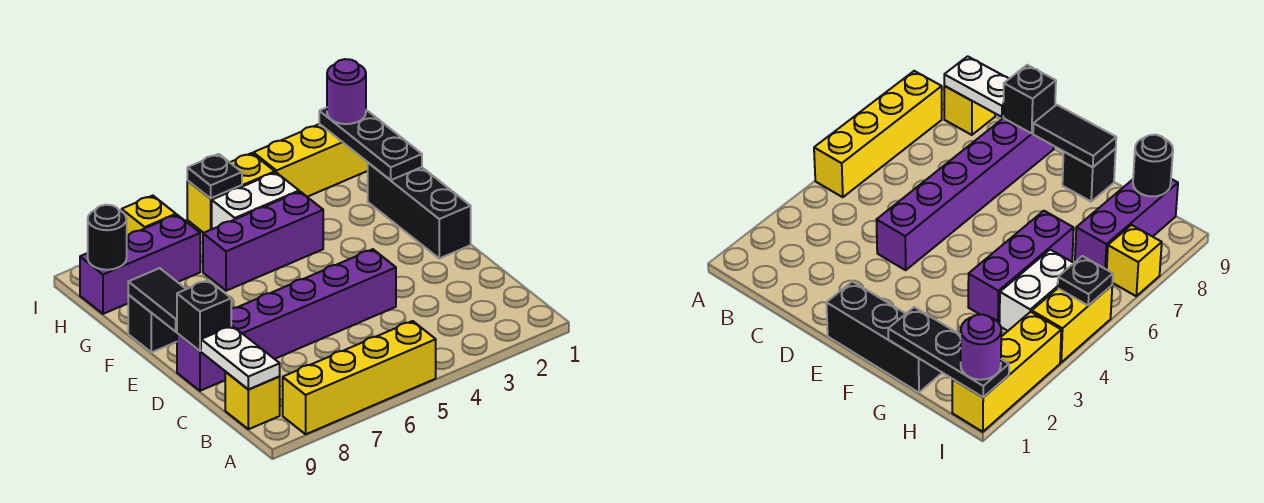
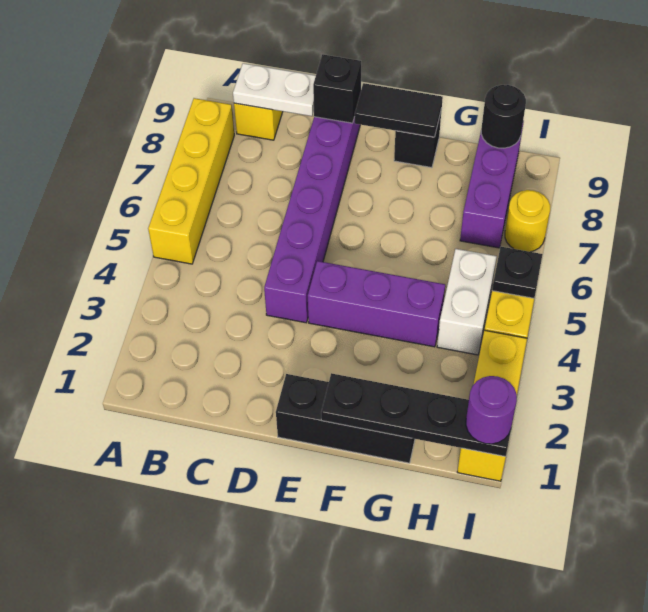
black plate G1:I1 level 2 -> black plate F1:I1 level 2
purple brick G4:G6 level 1 -> purple brick E4:G4 level 1
yellow brick I7 level 1 -> yellow round brick I7 level 1

